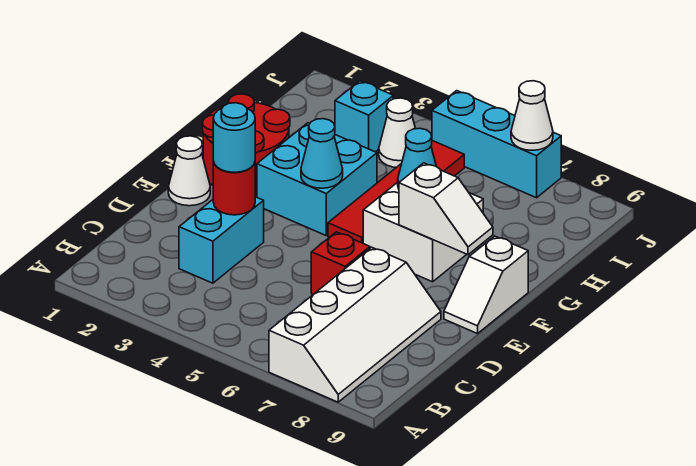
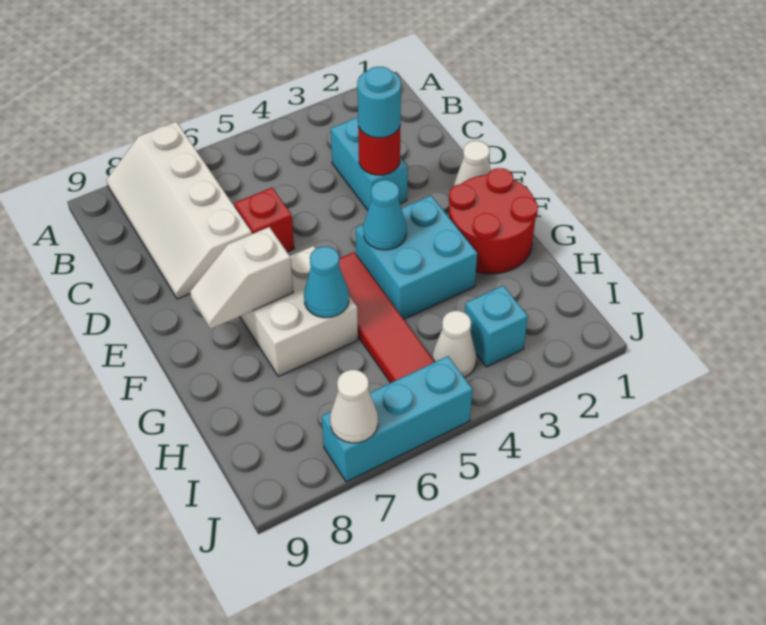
white slope E9:F9 level 1 top F -> none

